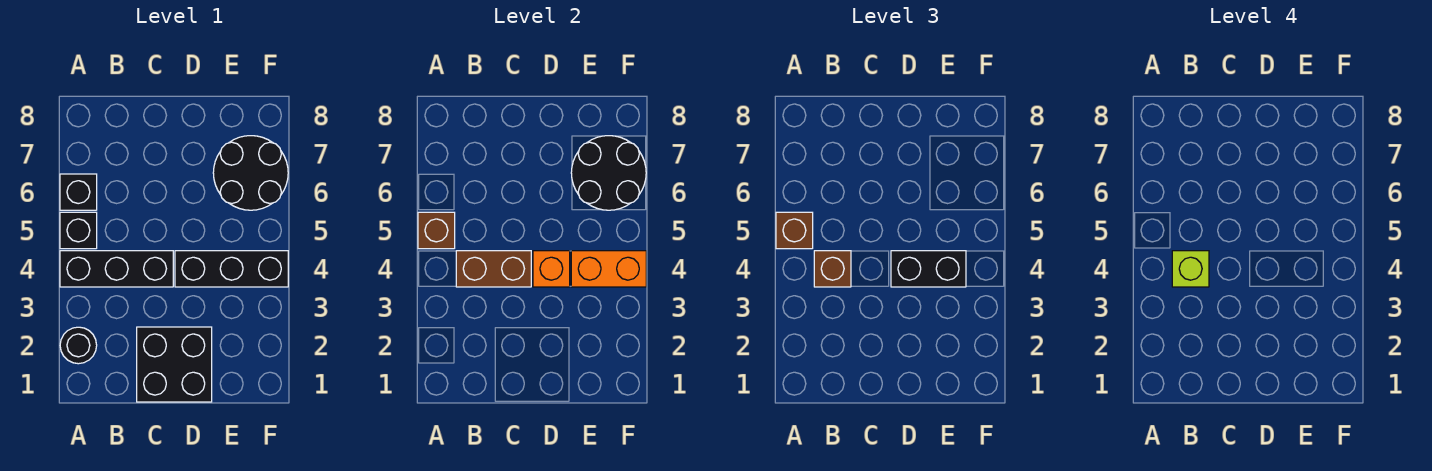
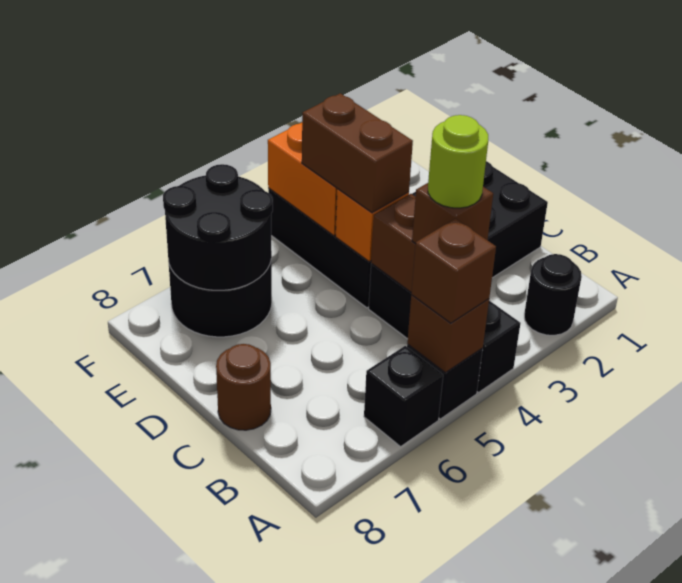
lime brick B4 level 4 -> lime round brick B4 level 4
none -> brown round brick C8 level 1
black brick D4:E4 level 3 -> brown brick D4:E4 level 3

